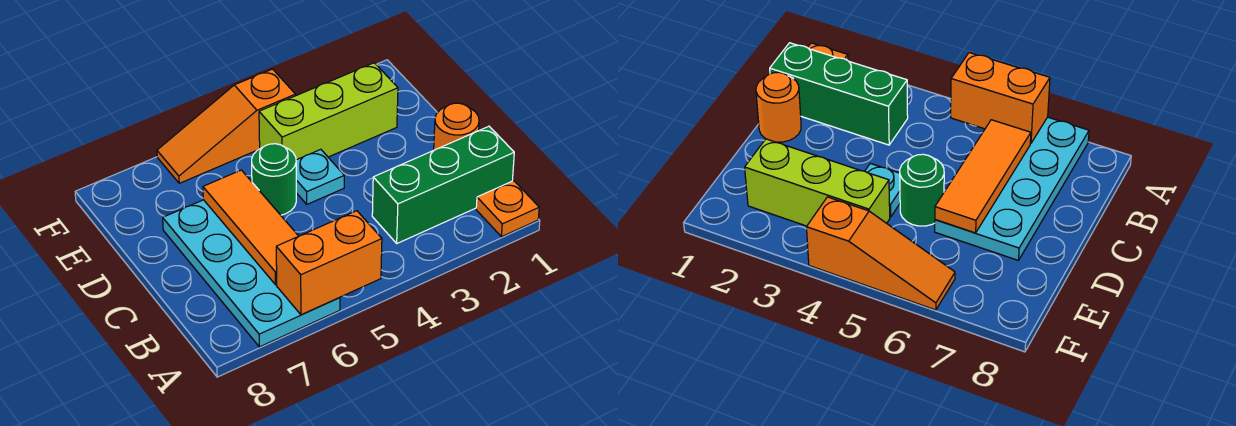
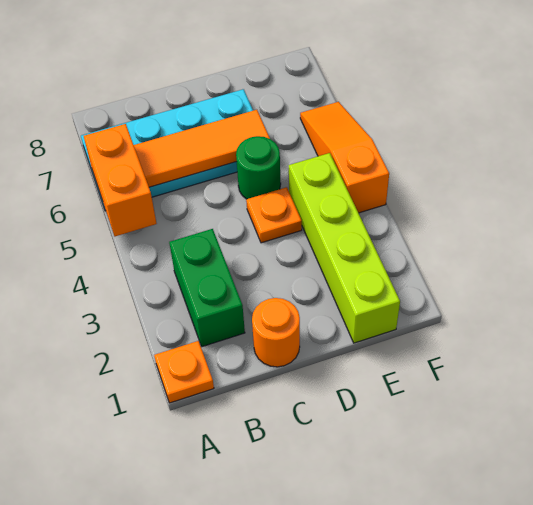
green brick B1:B3 level 1 -> green brick B2:B3 level 1
cyan plate D4 level 1 -> orange plate D4 level 1
lime brick E2:E4 level 1 -> lime brick E1:E4 level 1

